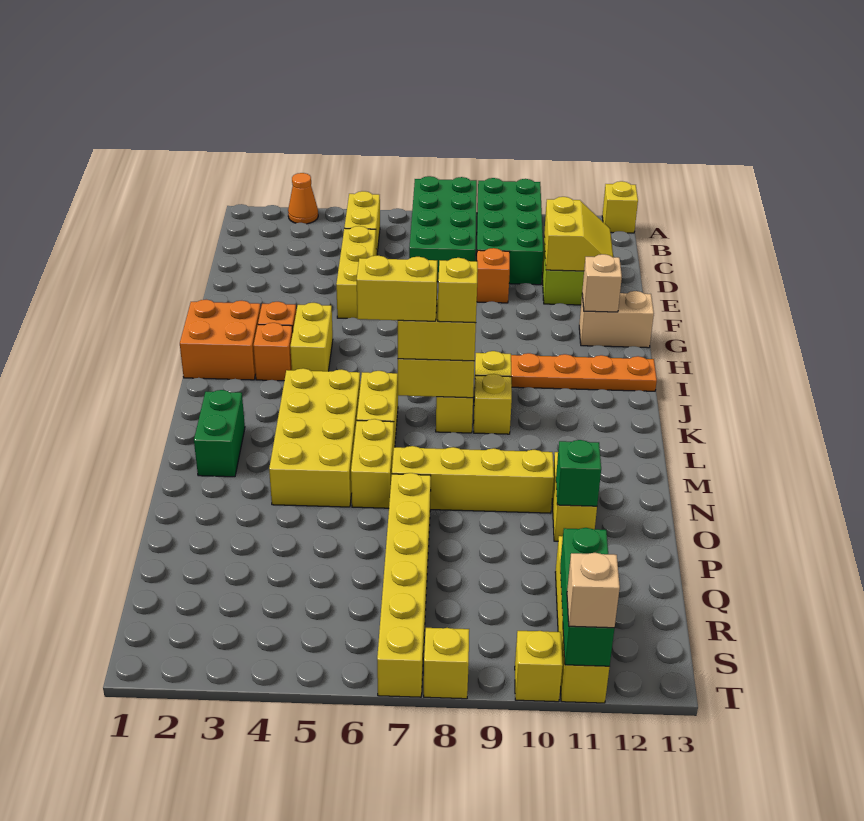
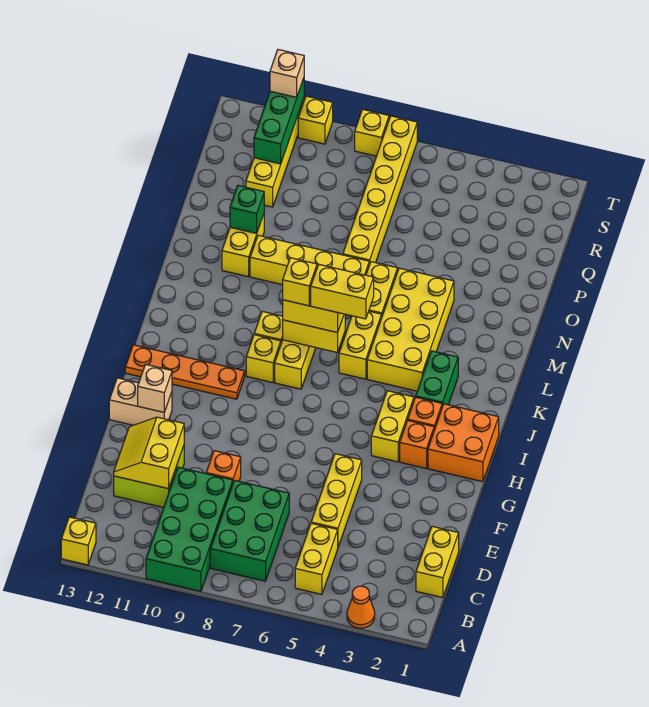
green brick A7:D8 level 1 -> green brick B7:D8 level 1
none -> yellow brick C1:D1 level 1
green brick L2:M2 level 1 -> green brick J3:K3 level 1

